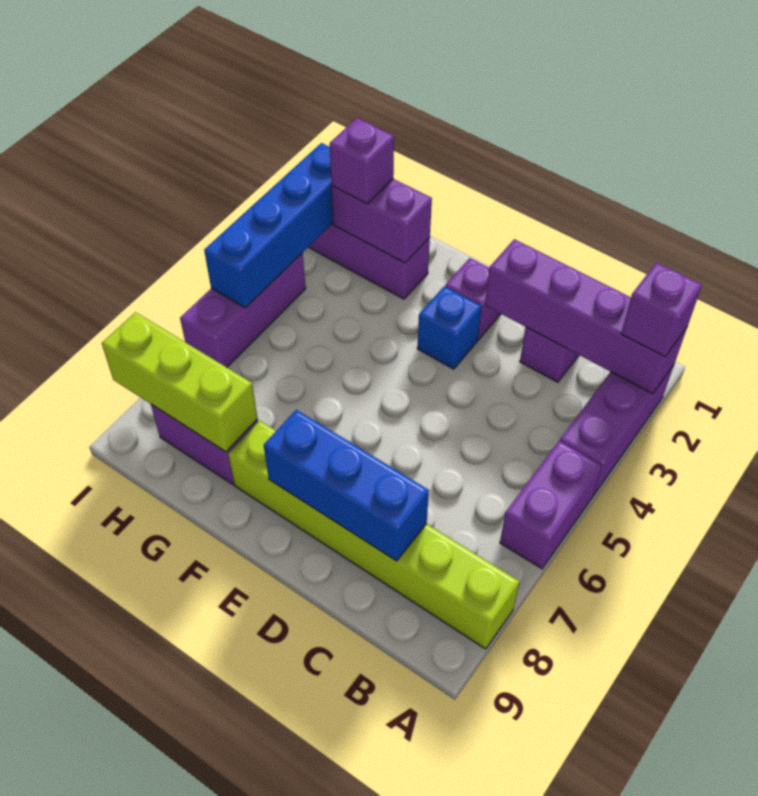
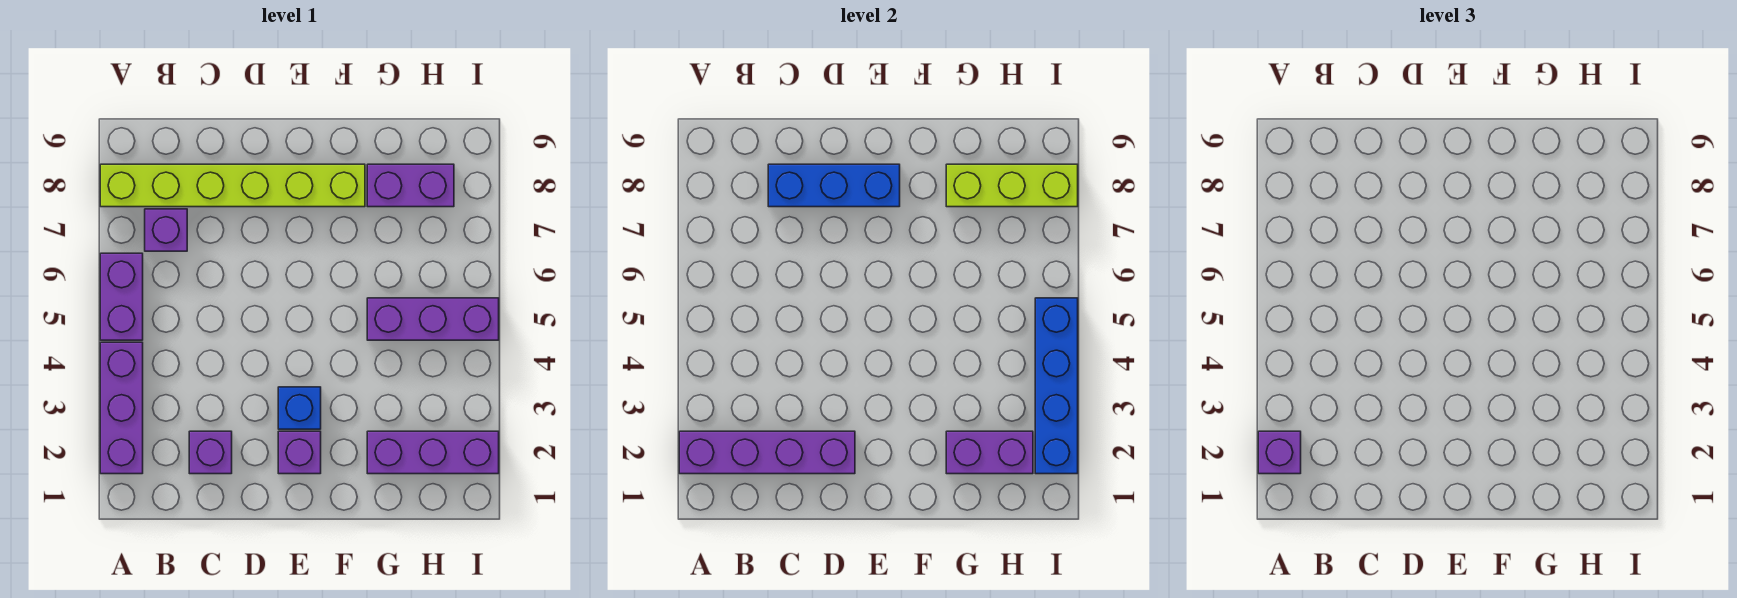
purple brick H2 level 3 -> purple brick B7 level 1
purple brick I4:I6 level 1 -> purple brick G5:I5 level 1

